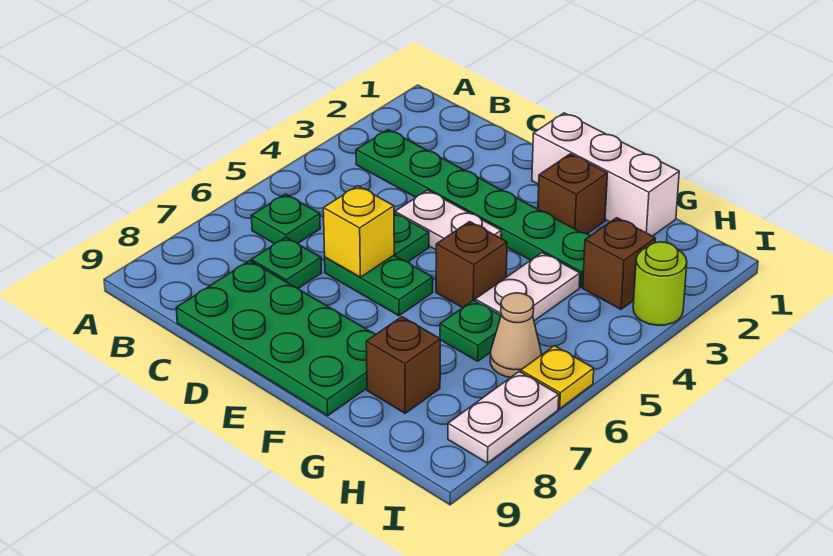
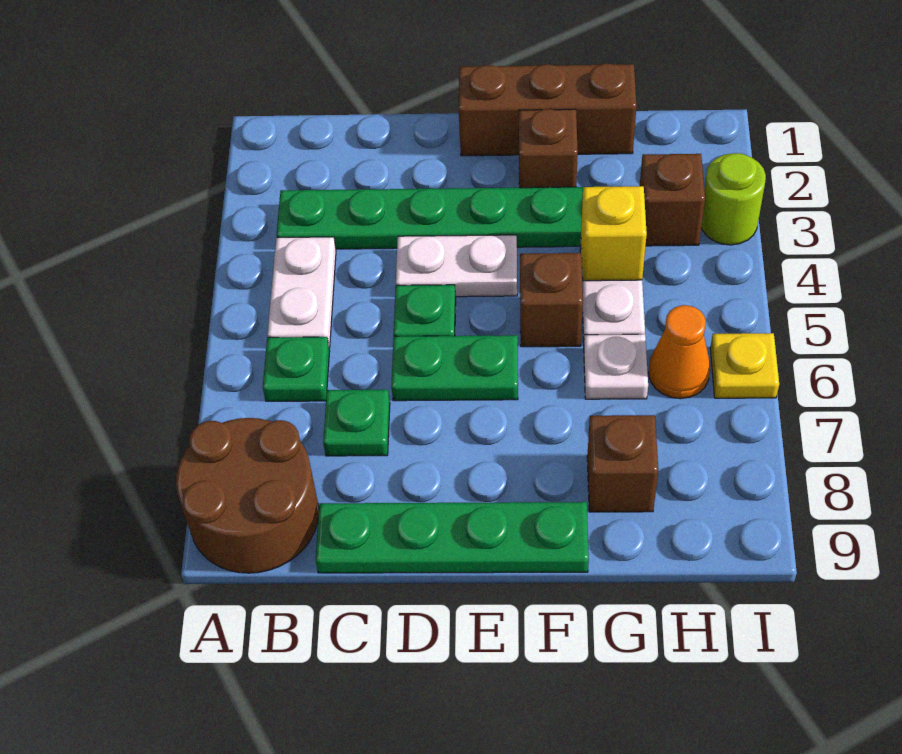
none -> brown round brick A8:B9 level 1
green plate C8:F9 level 1 -> green plate C9:F9 level 1
yellow brick D6 level 2 -> yellow brick G4 level 2
white brick E1:G1 level 1 -> brown brick E1:G1 level 1
green plate G6 level 1 -> white plate G6 level 1
tan cone H6 level 1 -> orange cone H6 level 1
white plate I7:I8 level 1 -> white plate B4:B5 level 1

